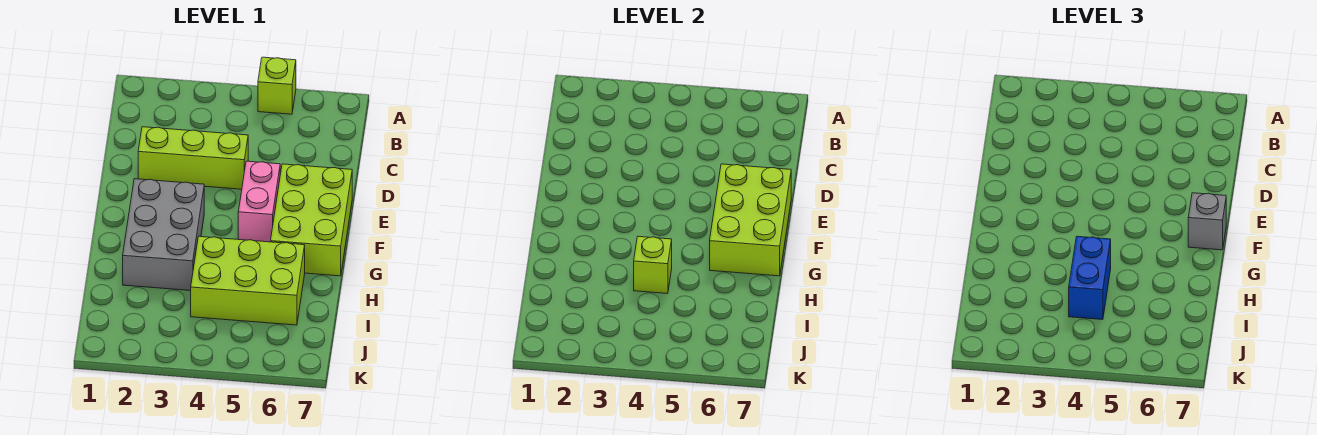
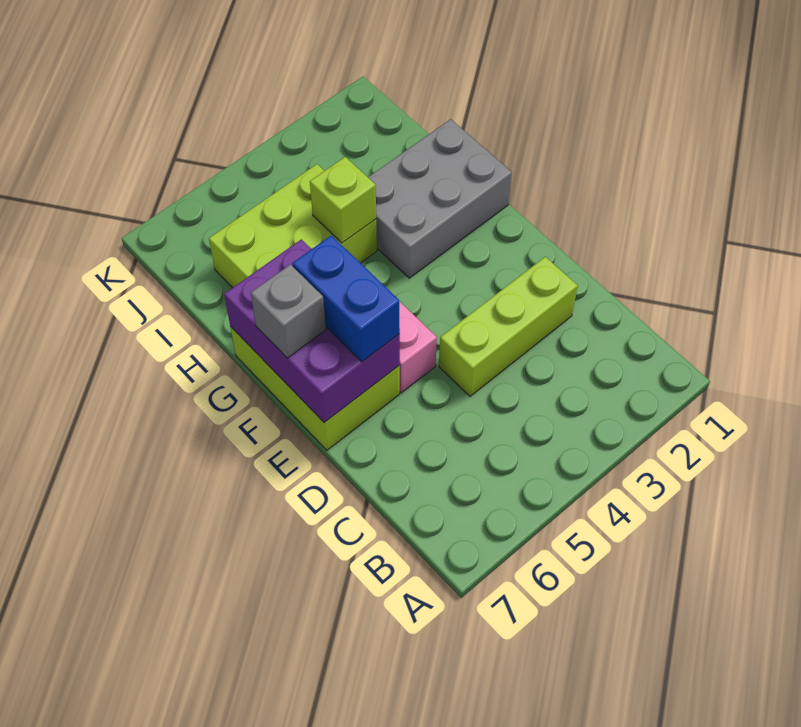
lime brick A5 level 1 -> none
lime brick E6:G7 level 2 -> purple brick E6:G7 level 2
grey brick F2:H3 level 1 -> grey brick G1:H3 level 1
blue brick H4:I4 level 3 -> blue brick E6:F6 level 3

